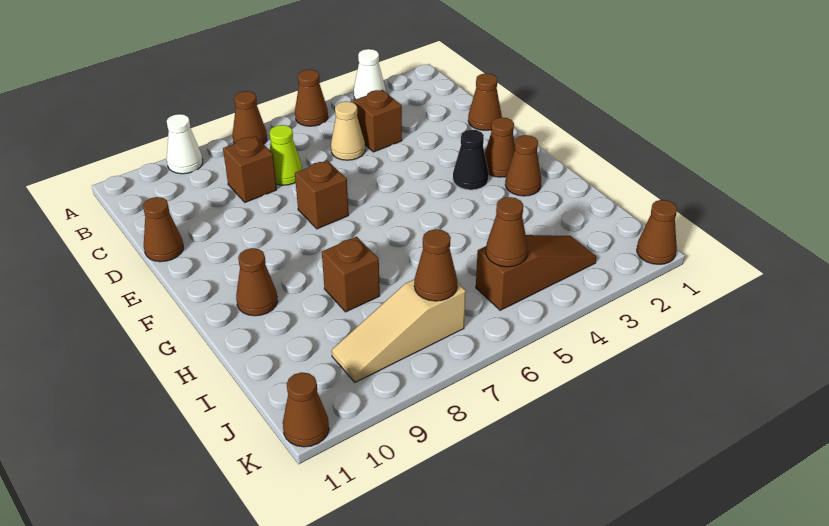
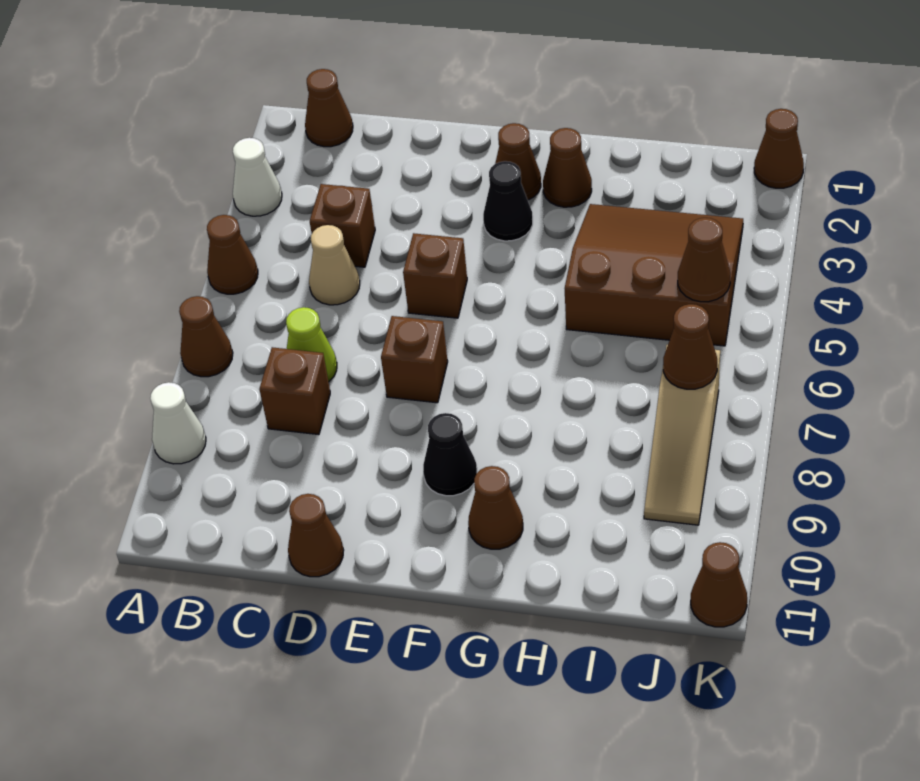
brown cone D1 level 1 -> brown cone B1 level 1
none -> black cone F9 level 1
brown brick H8 level 1 -> brown brick E5 level 1
brown slope J3:J5 level 1 top 5 -> brown slope H3:J5 level 1 top 5

